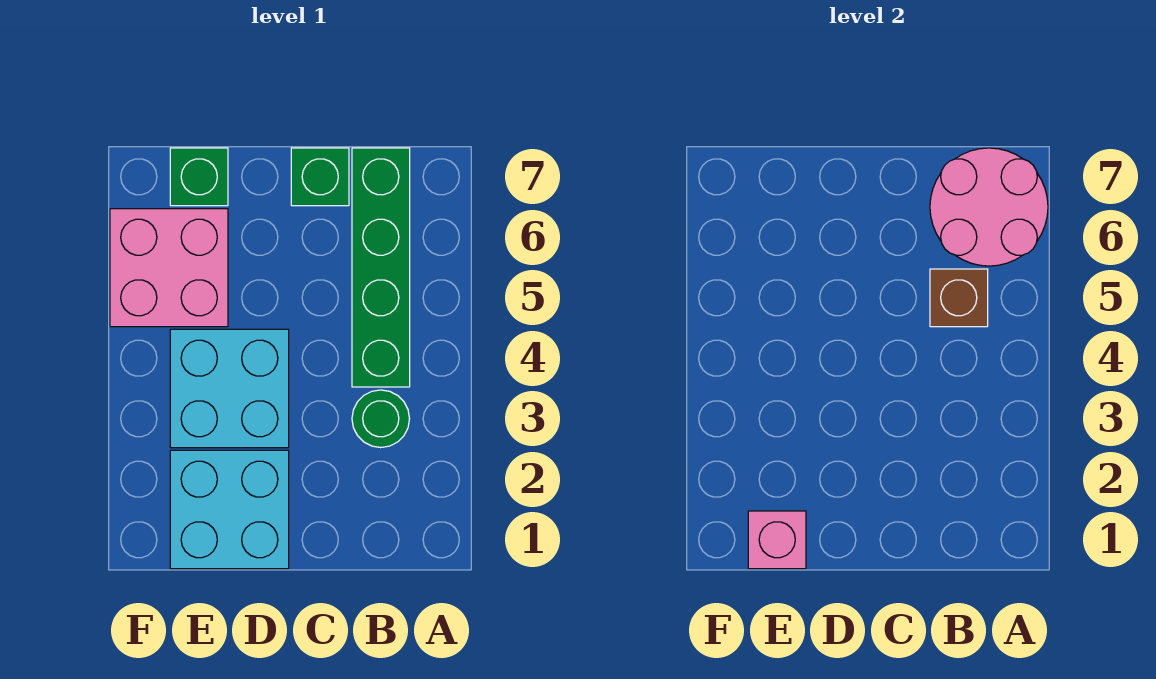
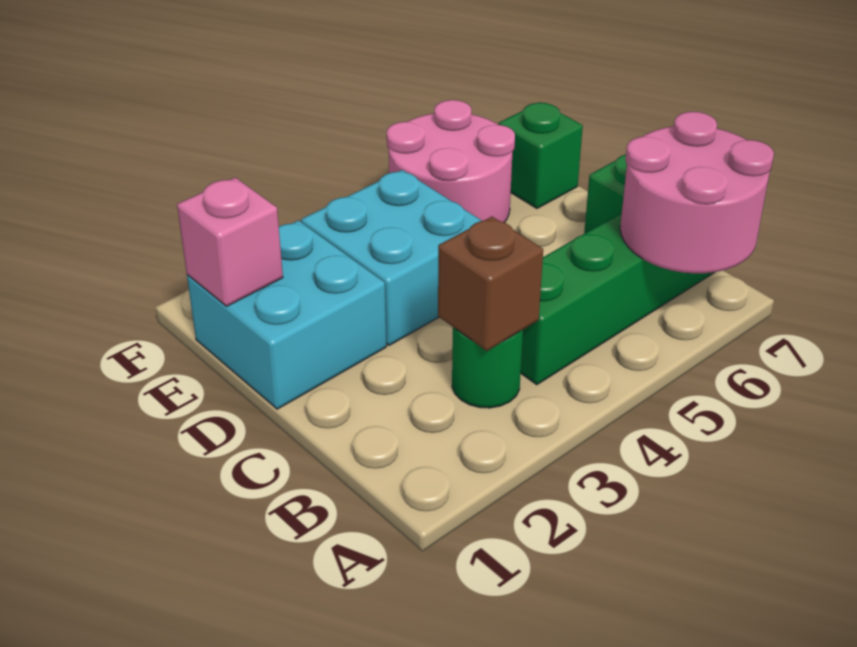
brown brick B5 level 2 -> brown brick B3 level 2
pink brick E5:F6 level 1 -> pink round brick E5:F6 level 1

